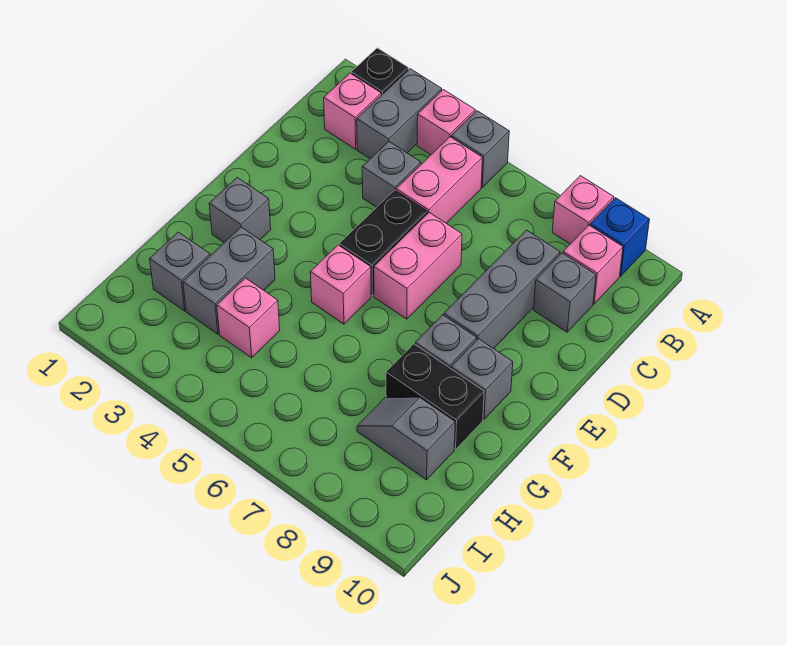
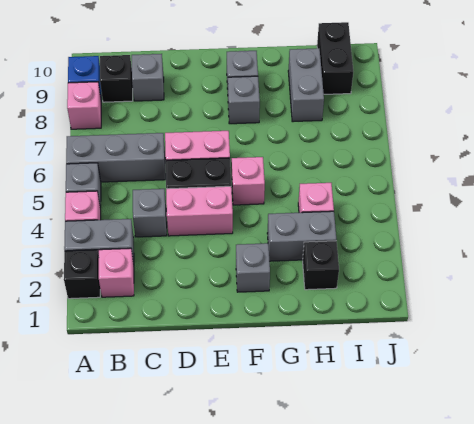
pink brick B5:C5 level 1 -> pink brick D4:E4 level 1
pink brick B9 level 1 -> black brick B9 level 1
grey brick C8:E8 level 1 -> grey brick A6:C6 level 1
black brick G8:G9 level 1 -> black brick I9:I10 level 1
grey brick H2 level 1 -> black brick H2 level 1
grey slope H8:H9 level 1 top 9 -> grey brick H8:H9 level 1

